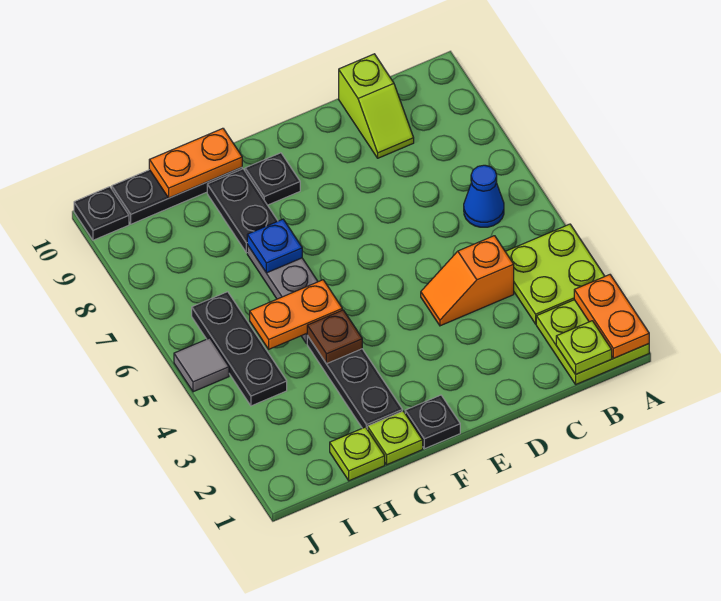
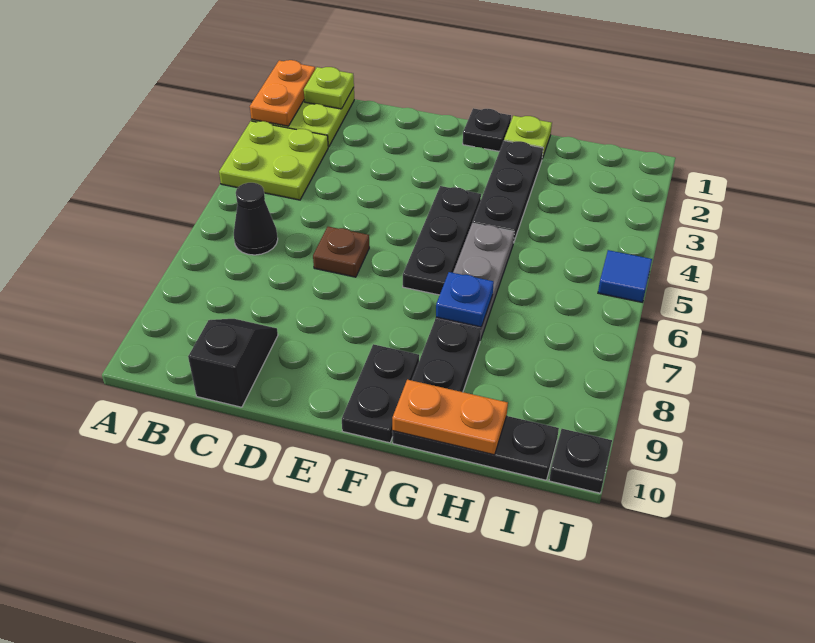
blue cone B6 level 1 -> black cone B6 level 1
orange slope C4:D4 level 1 top C -> none
lime slope C9:C10 level 1 top 10 -> black slope C9:C10 level 1 top 10
black plate F9 level 1 -> black plate F9:F10 level 1
brown plate G4 level 2 -> brown plate D6 level 1
orange plate G5:H5 level 2 -> none
lime plate H1 level 1 -> none
black plate I4:I6 level 1 -> black plate F4:F6 level 1
grey tile J5 level 1 -> blue tile J5 level 1

